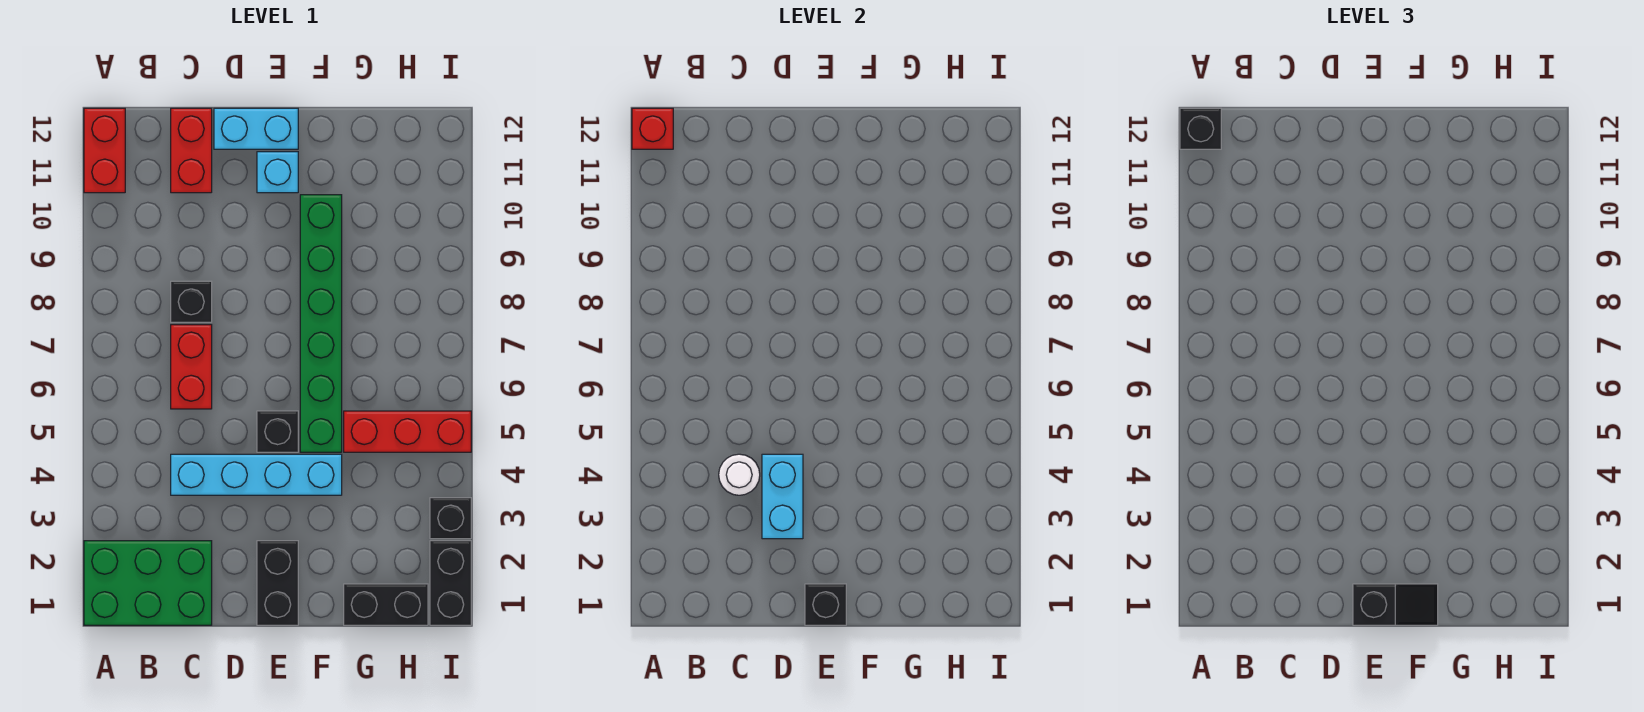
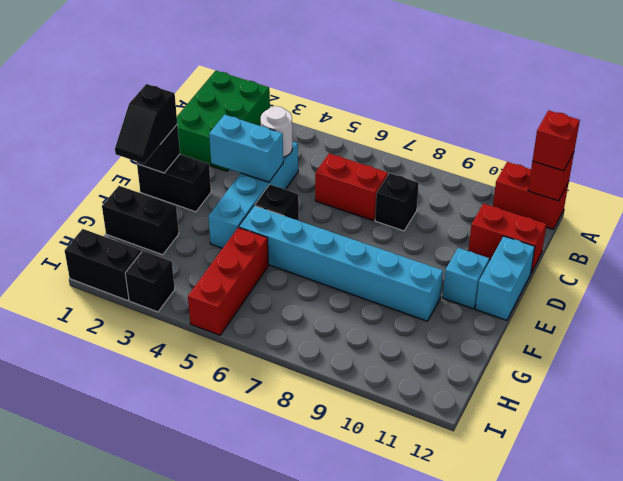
black brick A12 level 3 -> red brick A12 level 3
green brick F5:F10 level 1 -> cyan brick F5:F10 level 1
black brick G1:H1 level 1 -> black brick G1:G2 level 1

